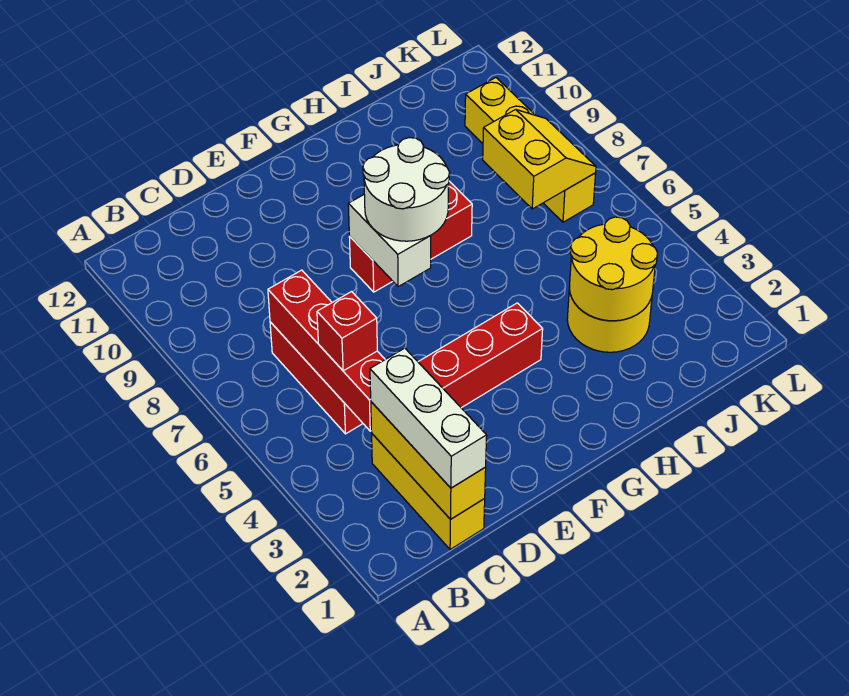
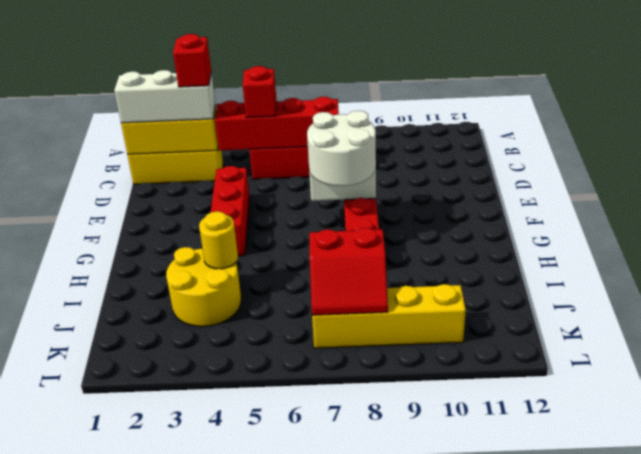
none -> red brick C3 level 4
yellow round brick I3:J4 level 2 -> yellow round brick I4 level 2
yellow slope J7:K8 level 2 top J -> red slope J7:K8 level 2 top J

